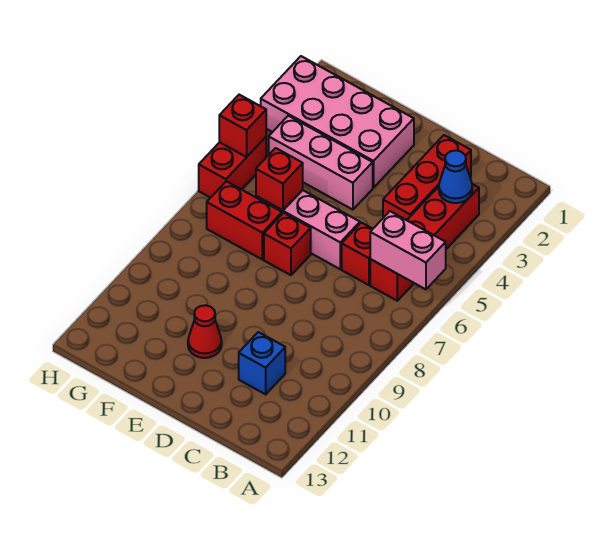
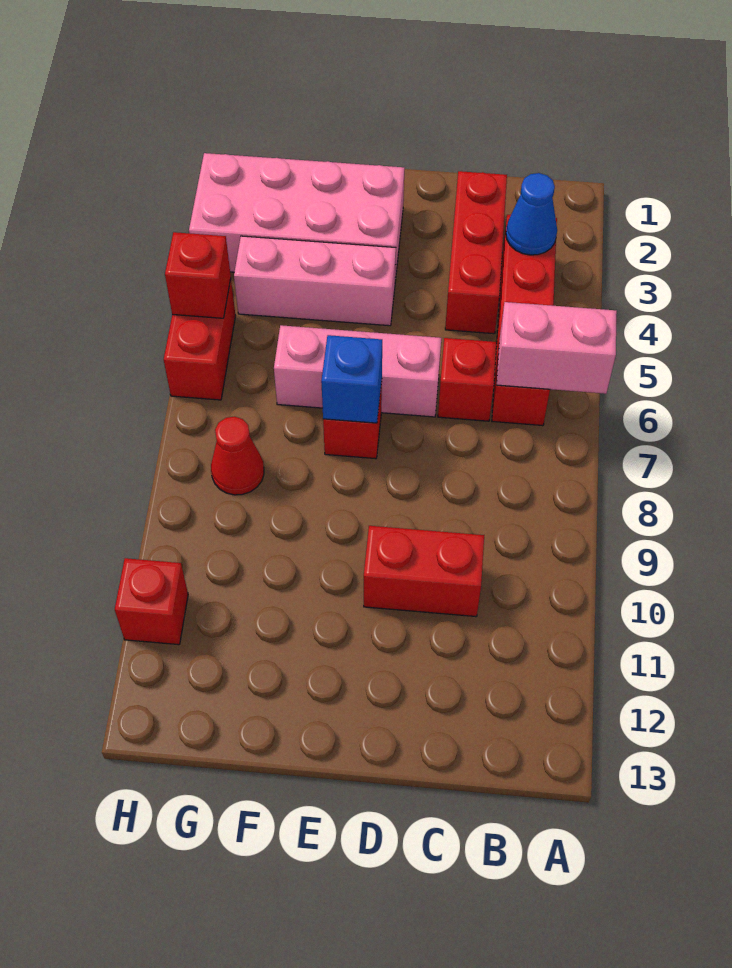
blue brick C11 level 1 -> blue brick E7 level 2
red cone E11 level 1 -> red cone G8 level 1
red brick F6 level 2 -> red brick H11 level 1
red brick F7:G7 level 1 -> red brick C10:D10 level 1

